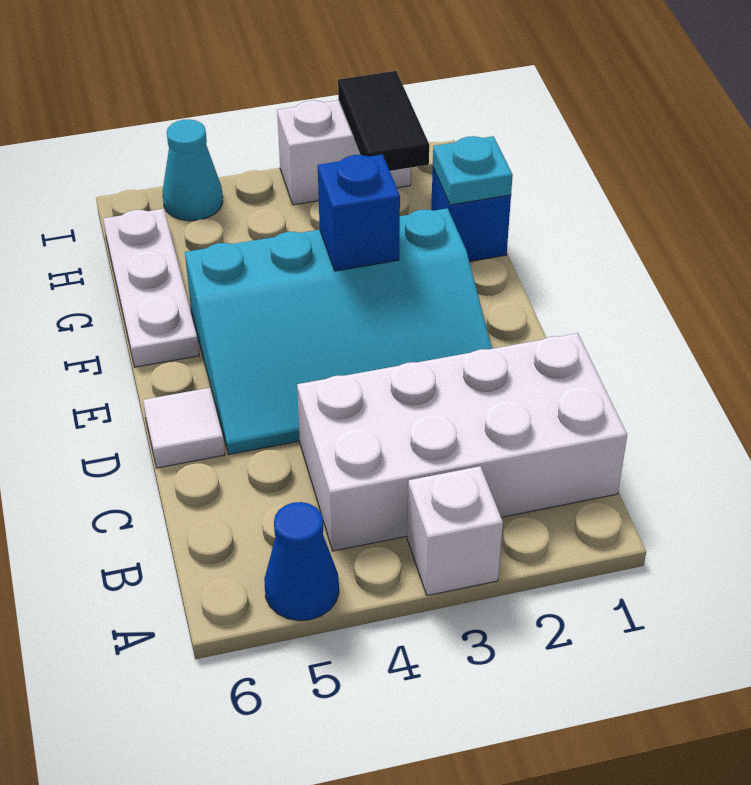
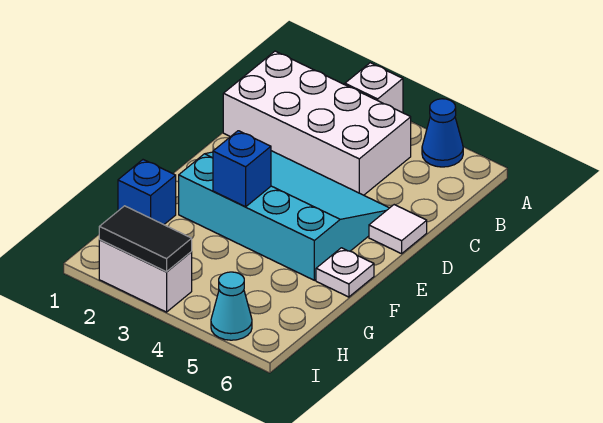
white plate F6:H6 level 1 -> white plate F6 level 1
cyan plate G1 level 2 -> none
black tile H2:I2 level 2 -> black tile I2:I3 level 2

